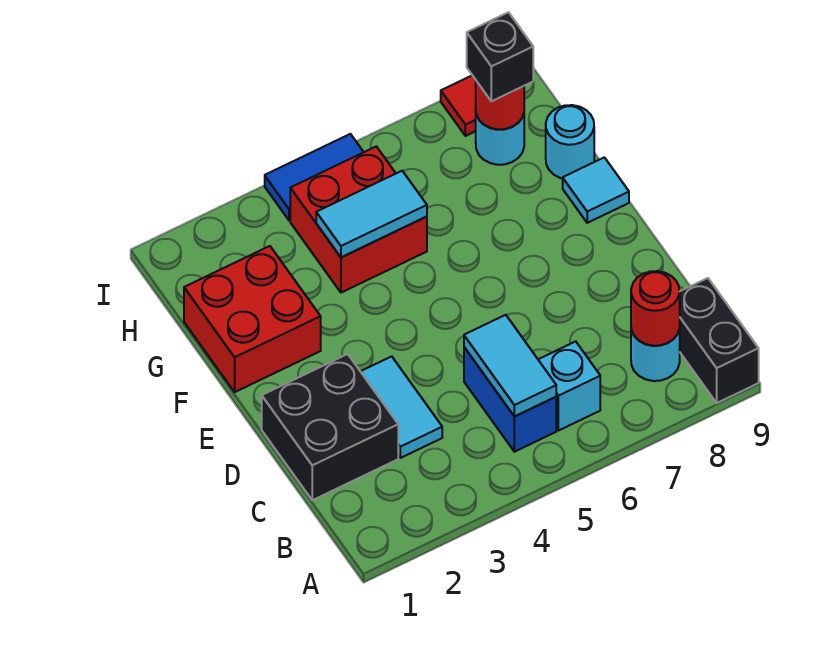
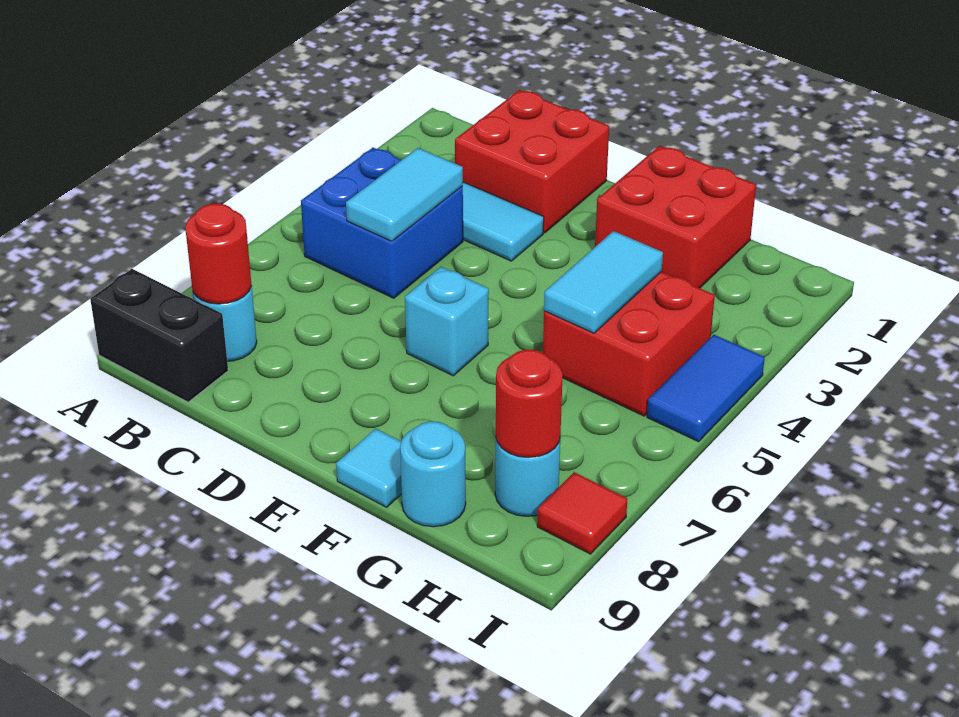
blue brick B5:C5 level 1 -> blue brick B4:C5 level 1
cyan tile B5:C5 level 2 -> cyan tile C4:C5 level 2
cyan brick B6 level 1 -> cyan brick E6 level 1
black brick C1:D2 level 1 -> red brick C1:D2 level 1
black brick H8 level 3 -> none

